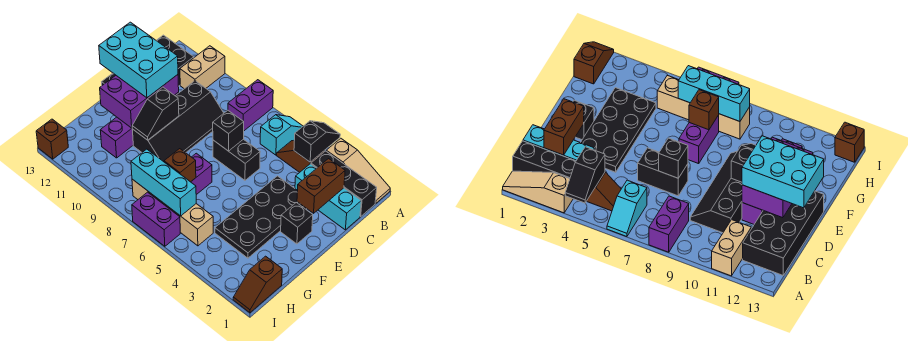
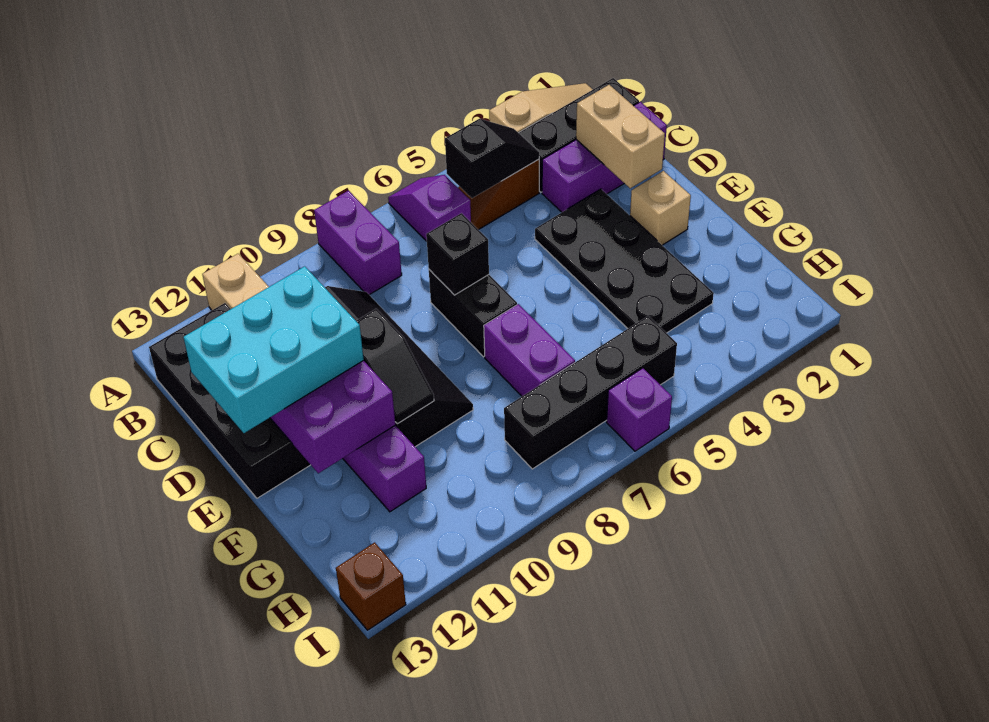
black slope A4:B4 level 2 top B -> black slope B4:B5 level 2 top 5
cyan slope A6:B6 level 1 top B -> purple slope A6:B6 level 1 top B
cyan brick C1:C3 level 1 -> purple brick C1:C3 level 1
brown brick C2:D2 level 2 -> tan brick C2:D2 level 2
black brick D6:D7 level 1 -> black brick D7:E7 level 1
black brick E2 level 1 -> tan brick E2 level 1
brown brick G7 level 2 -> none
brown slope H1:I1 level 1 top H -> none
tan brick H5:H8 level 1 -> black brick H5:H8 level 1
cyan brick H6:H8 level 2 -> none
purple brick I6:I7 level 1 -> purple brick I6 level 1

